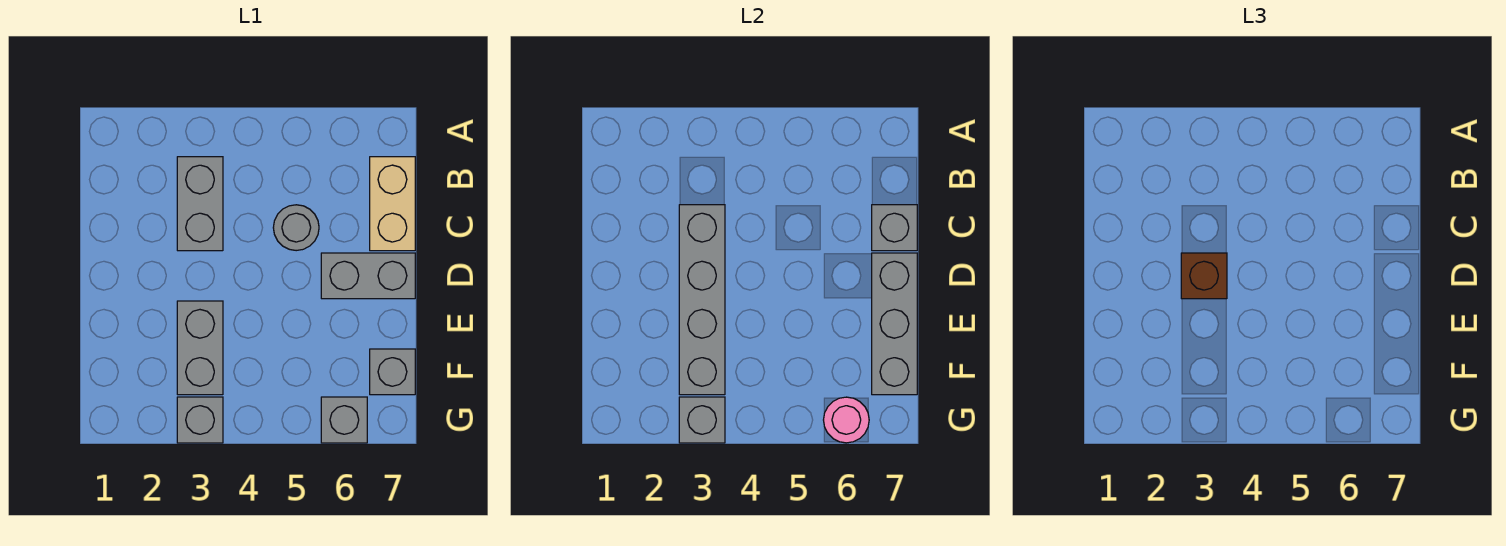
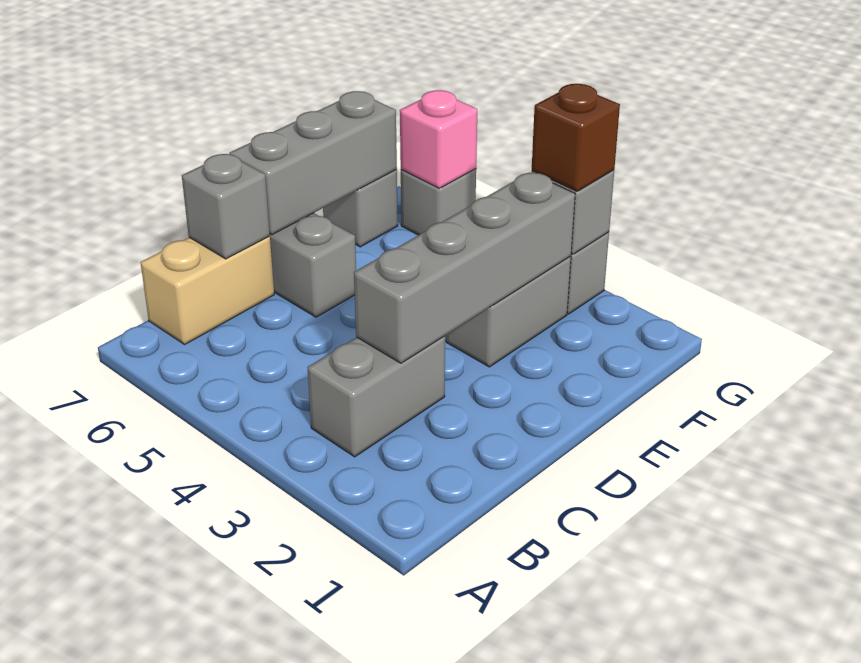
grey round brick C5 level 1 -> none
brown brick D3 level 3 -> brown brick G3 level 3
pink round brick G6 level 2 -> pink brick G6 level 2

